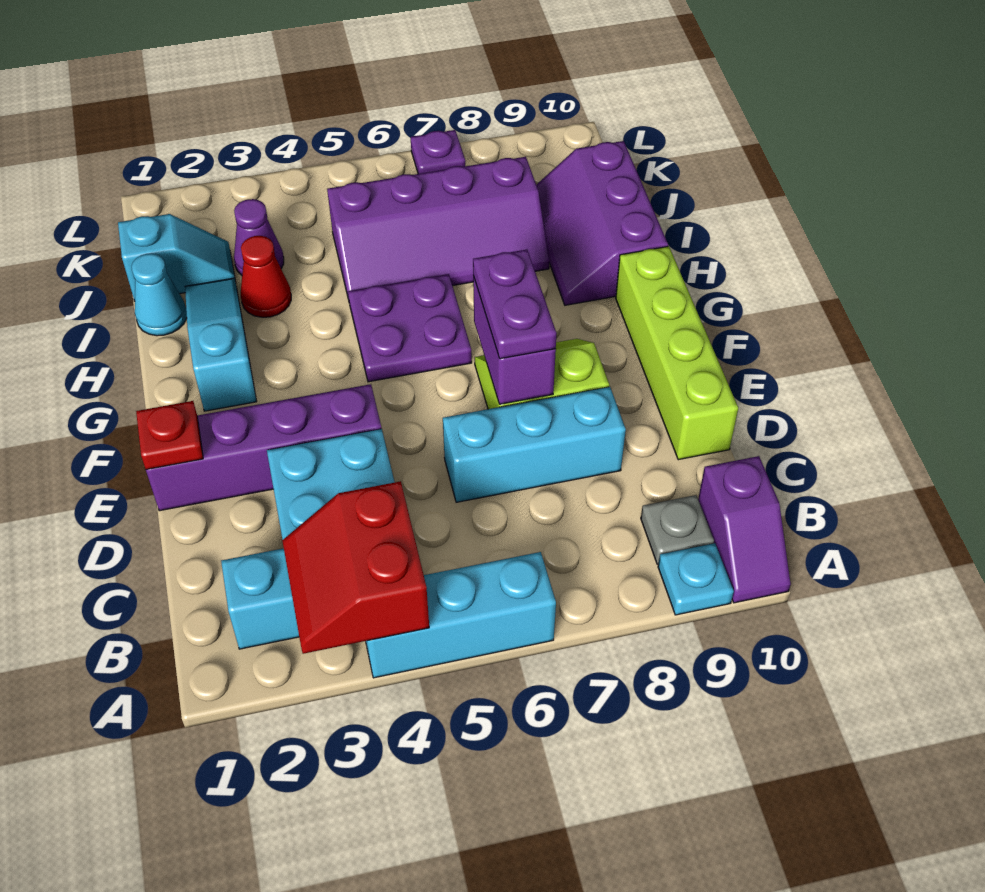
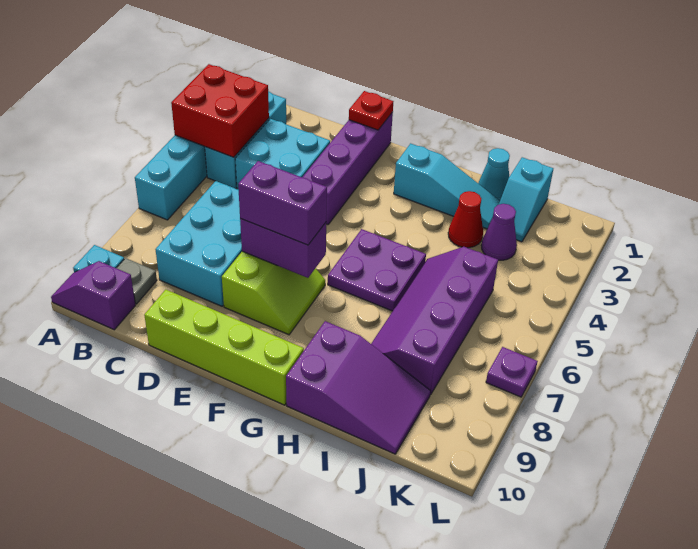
red slope A3:B4 level 2 top 4 -> red brick A3:B4 level 2
cyan brick D6:D8 level 1 -> cyan brick C6:D8 level 1
purple plate E7:F7 level 3 -> purple brick E7:F7 level 3
purple slope H9:J10 level 1 top 10 -> purple slope H9:J10 level 1 top H

